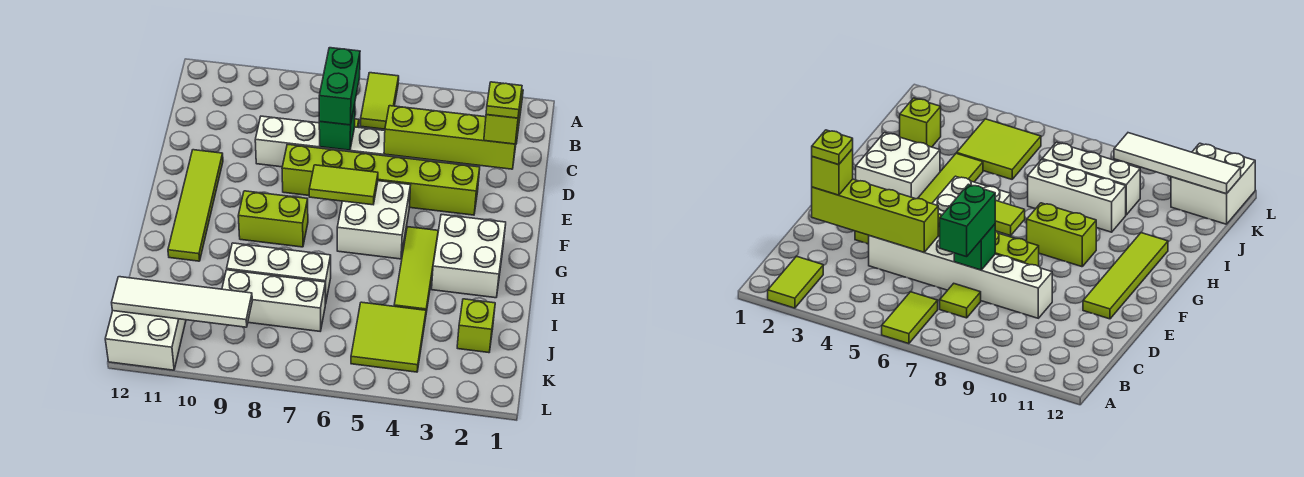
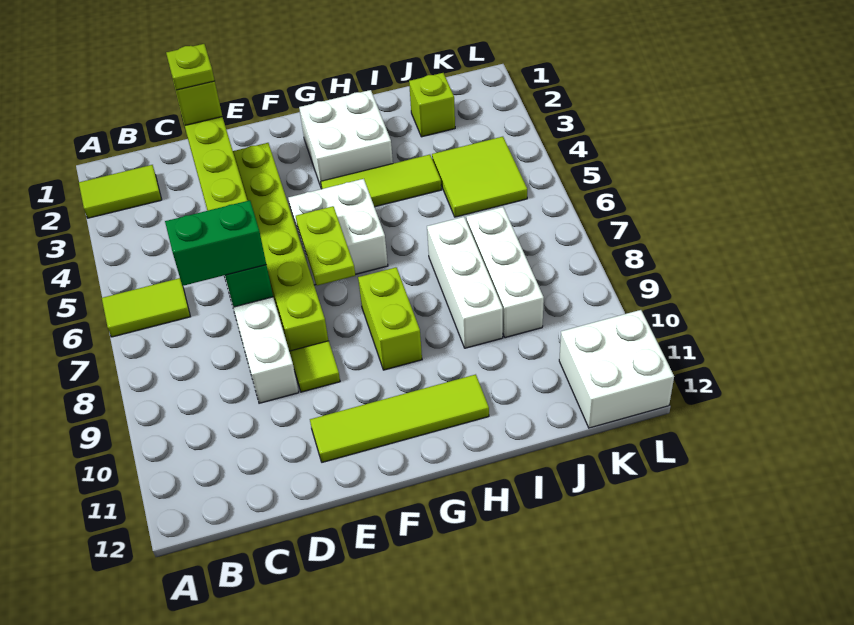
lime tile C7 level 1 -> lime tile E9 level 1
lime tile F6:F7 level 2 -> lime plate F6:F7 level 2
white tile K9:K12 level 2 -> none

